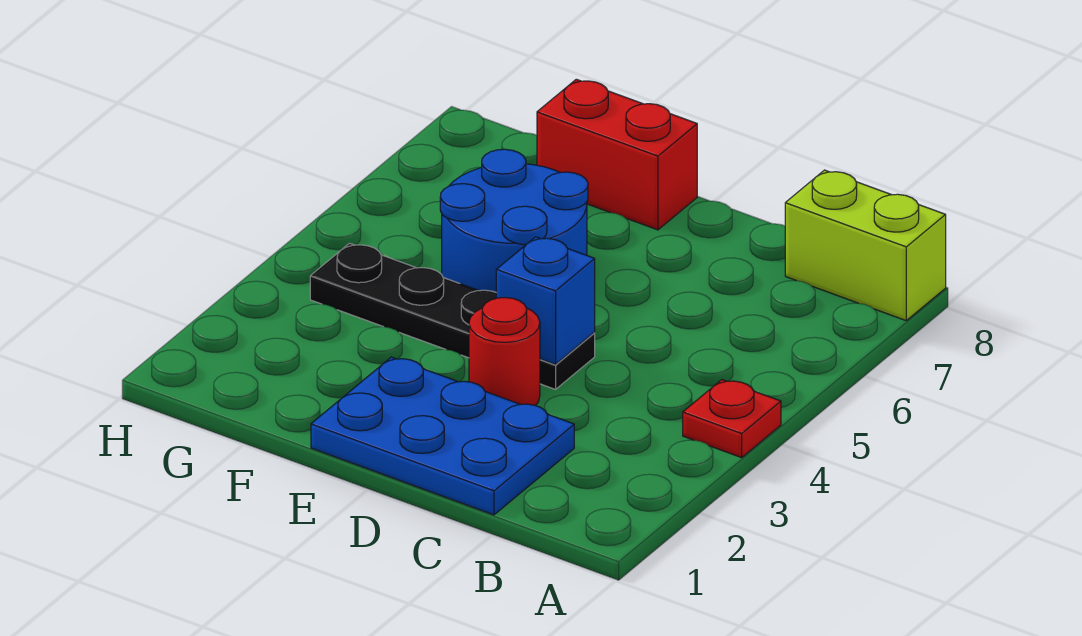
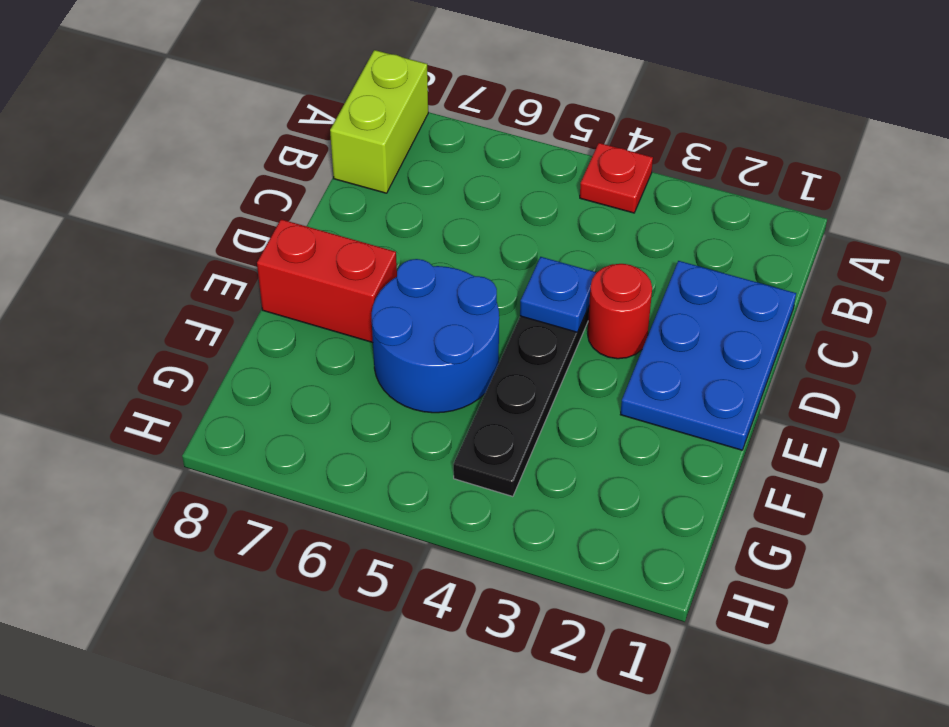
blue brick D4 level 2 -> blue plate D4 level 2
red brick E8:F8 level 1 -> red brick E7:E8 level 1

